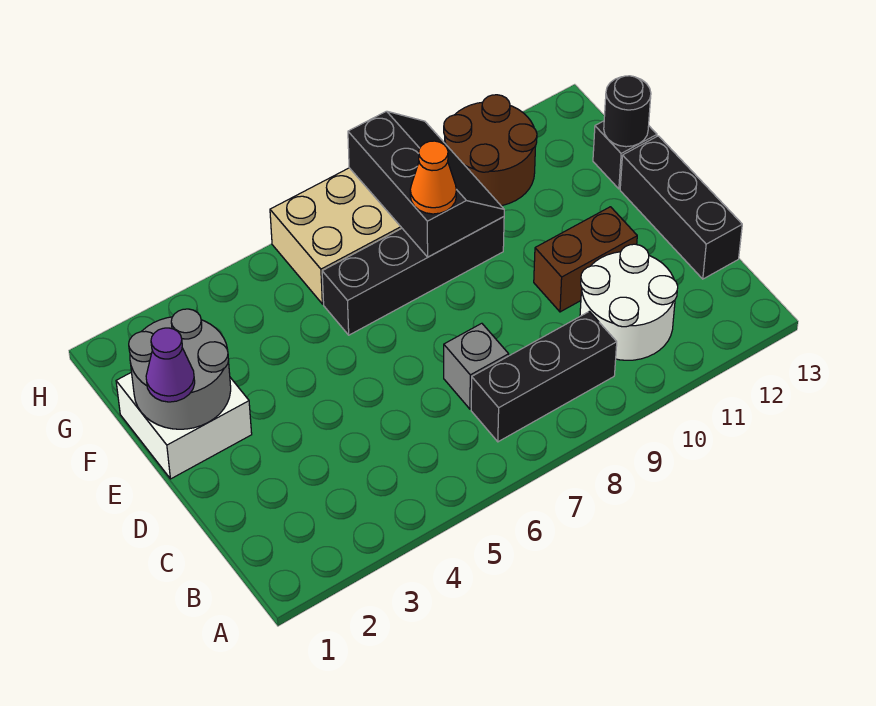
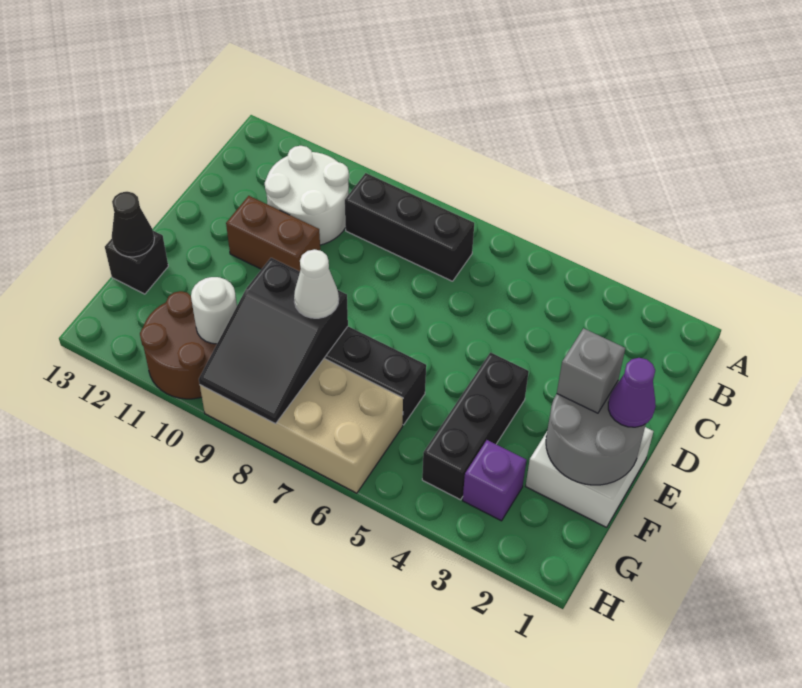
grey brick C7 level 1 -> grey brick E2 level 3
black brick C13:E13 level 1 -> black brick E4:G4 level 1
black slope F8:H9 level 2 top 8 -> black slope F8:H9 level 2 top F
orange cone F8 level 3 -> white cone F8 level 3
black round brick F13 level 2 -> black cone F13 level 2
none -> purple brick G3 level 1
none -> white round brick G10 level 2

